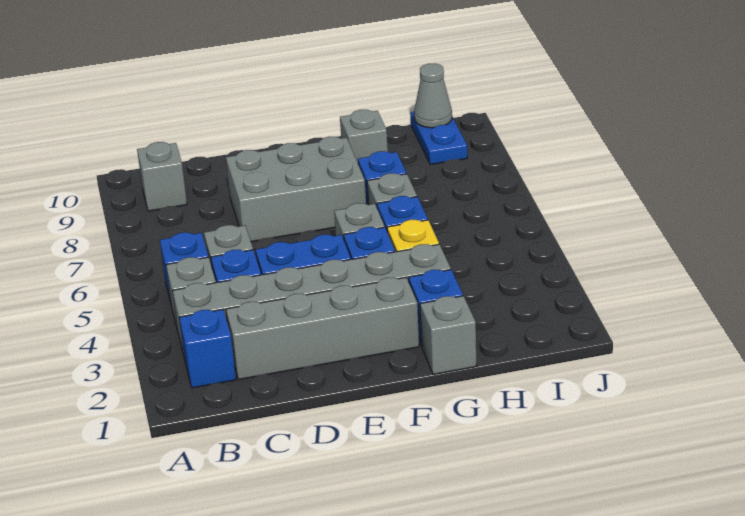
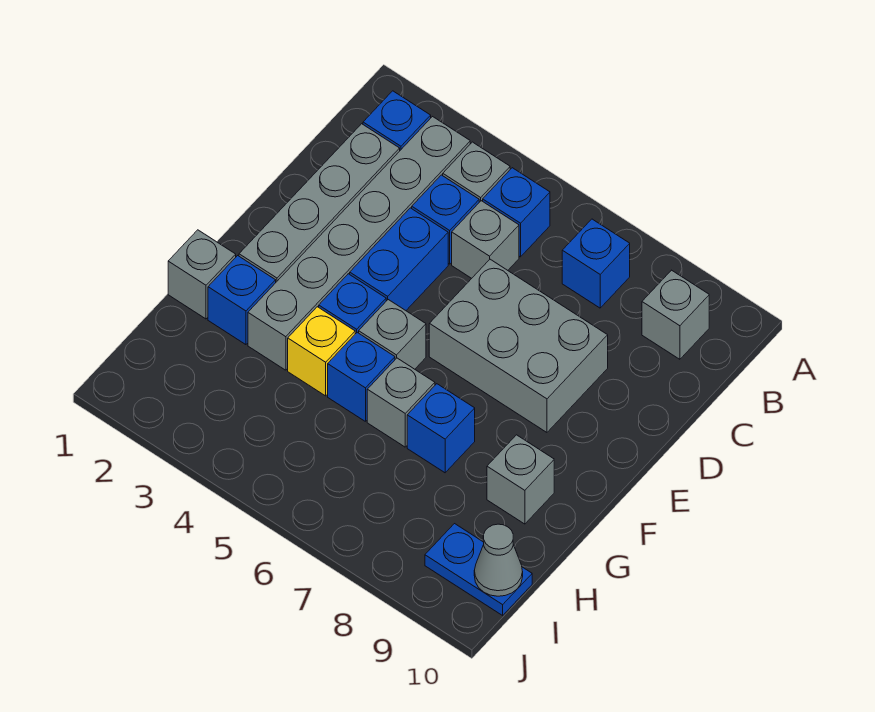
none -> blue brick B7 level 1
grey brick D7:F8 level 1 -> grey brick D6:E8 level 1

